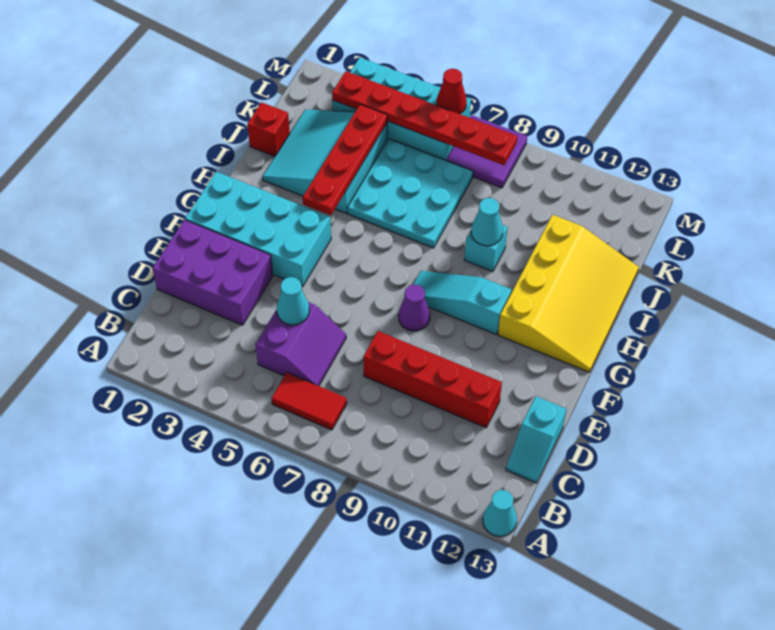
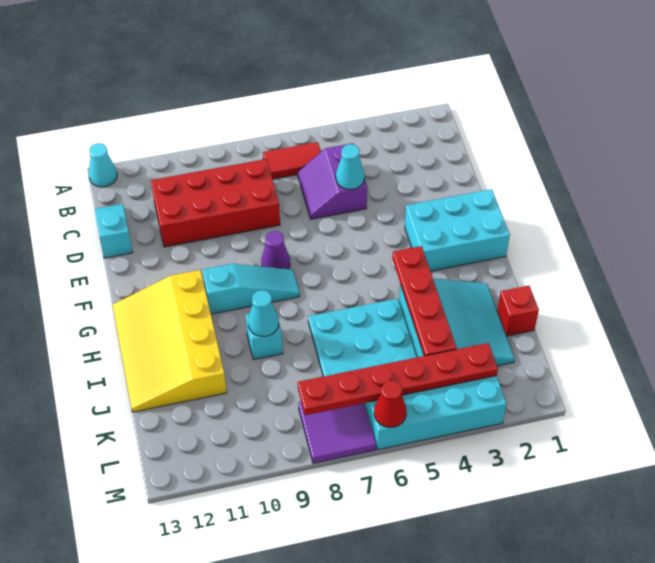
purple brick D1:E3 level 1 -> none
red brick D8:D11 level 1 -> red brick C8:D11 level 1
cyan brick F1:G4 level 1 -> cyan brick F1:G3 level 1

